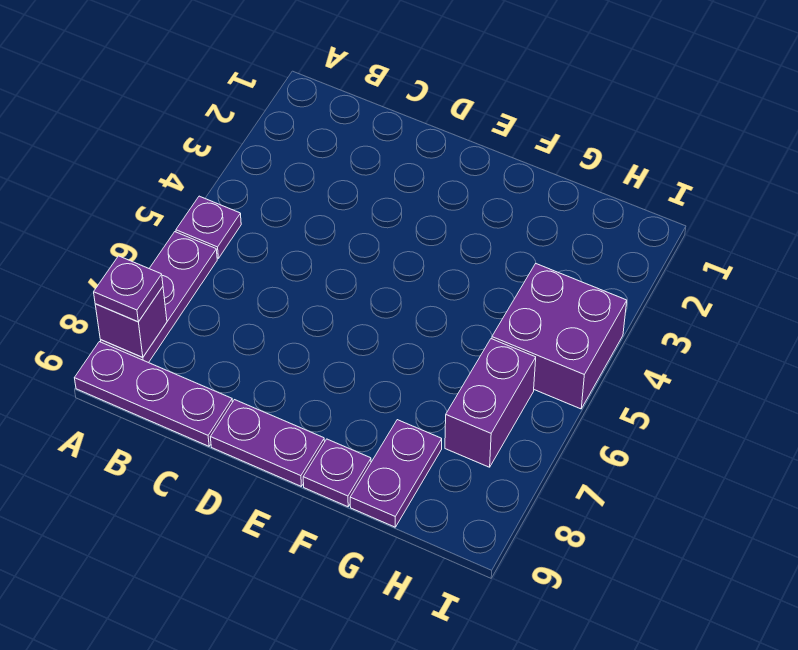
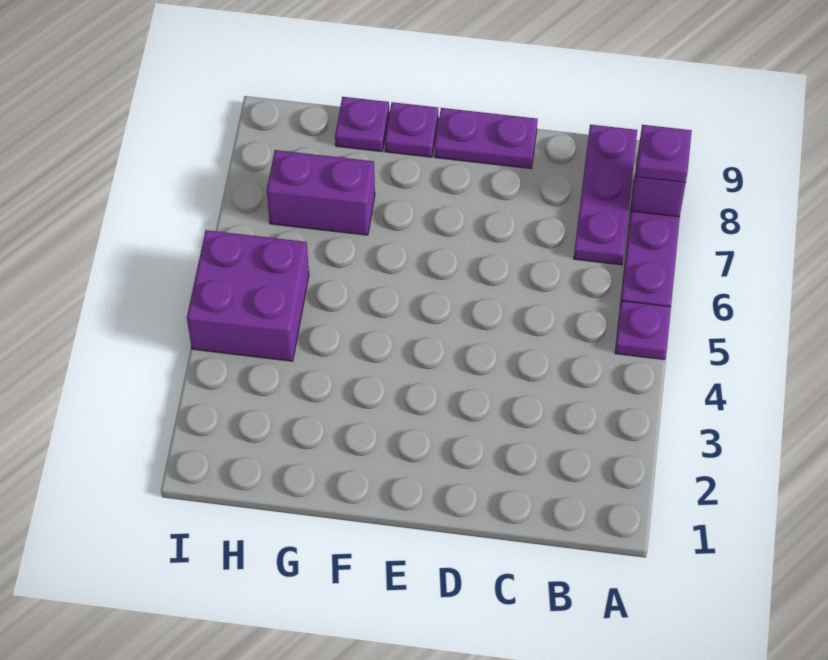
purple plate A9:C9 level 1 -> purple plate B7:B9 level 1
purple plate G8:G9 level 1 -> purple plate G9 level 1
purple brick H6:H7 level 1 -> purple brick G7:H7 level 1

